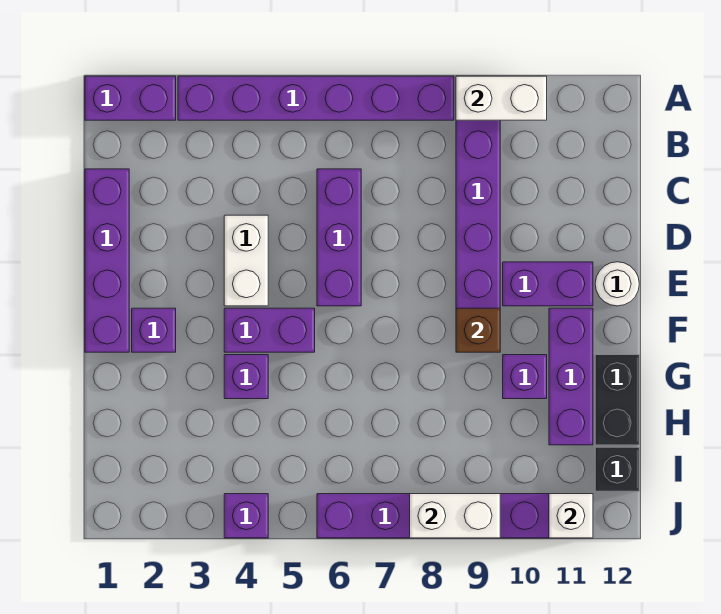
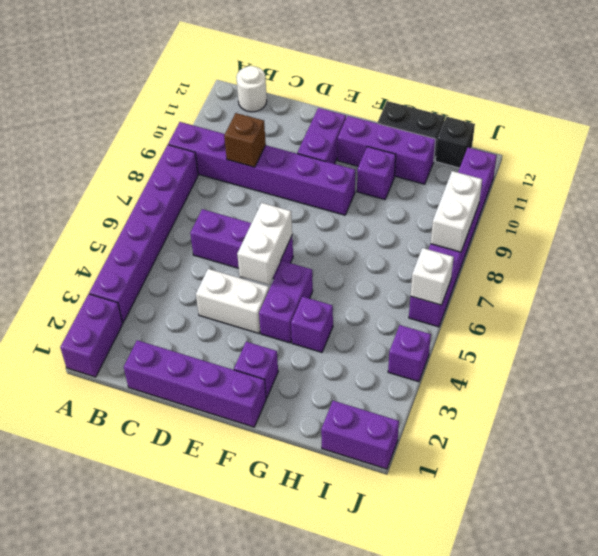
white brick A9:A10 level 2 -> white brick E5:E6 level 2
white round brick E12 level 1 -> white round brick B12 level 1
brown brick F9 level 2 -> brown brick C9 level 2
none -> purple brick I1:J1 level 1
white brick J11 level 2 -> white brick J6 level 2

